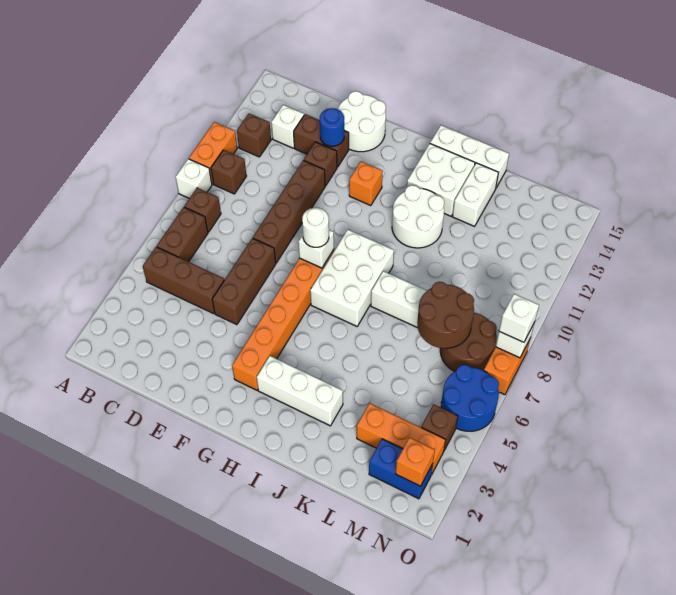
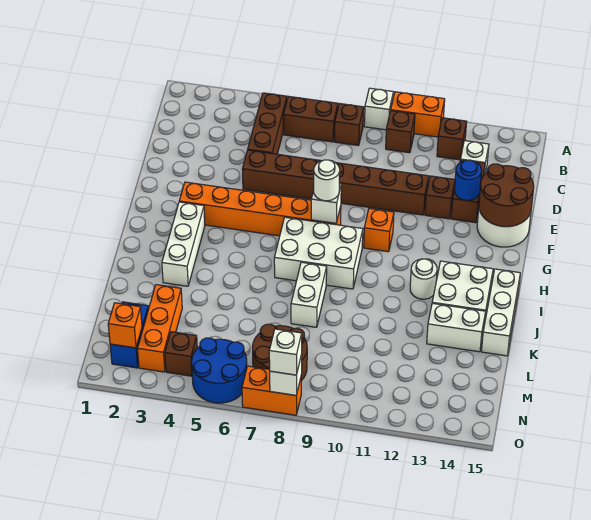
orange brick G12 level 1 -> orange brick G10 level 1
white round brick I11:J12 level 1 -> white round brick I12 level 1
brown round brick L7:M8 level 2 -> brown round brick E14:F15 level 2

